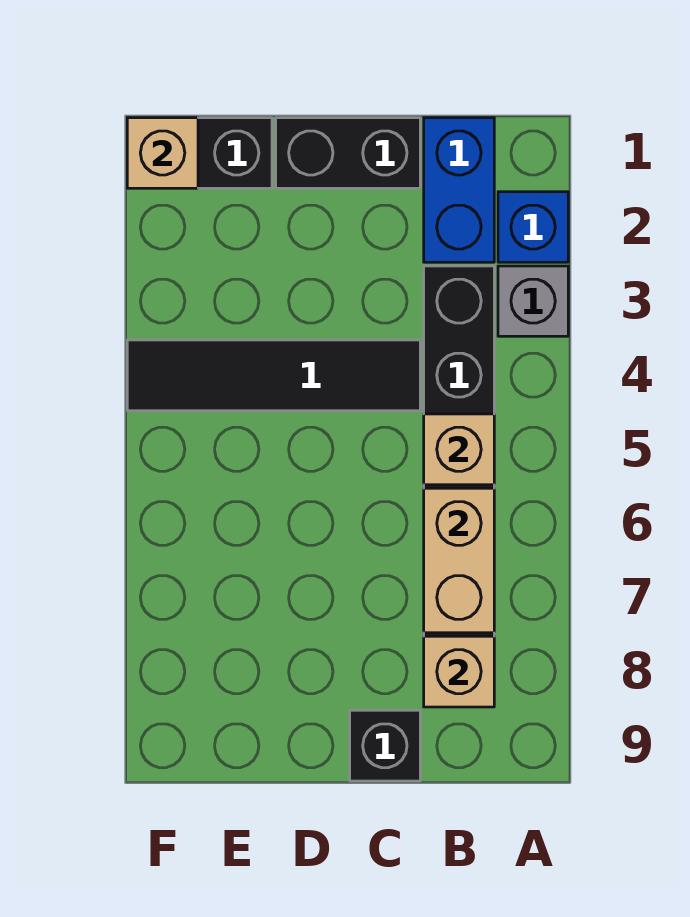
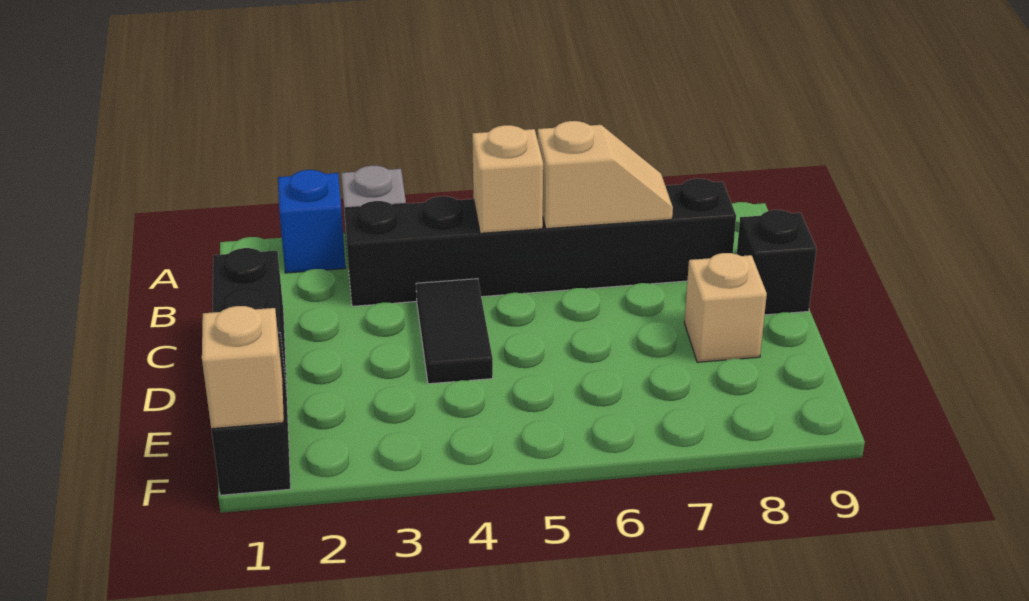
blue brick B1:B2 level 1 -> none
tan brick B6:B7 level 2 -> tan slope B6:B7 level 2 top 6
tan brick B8 level 2 -> tan brick D8 level 1
black tile C4:F4 level 1 -> black tile C4:D4 level 1

